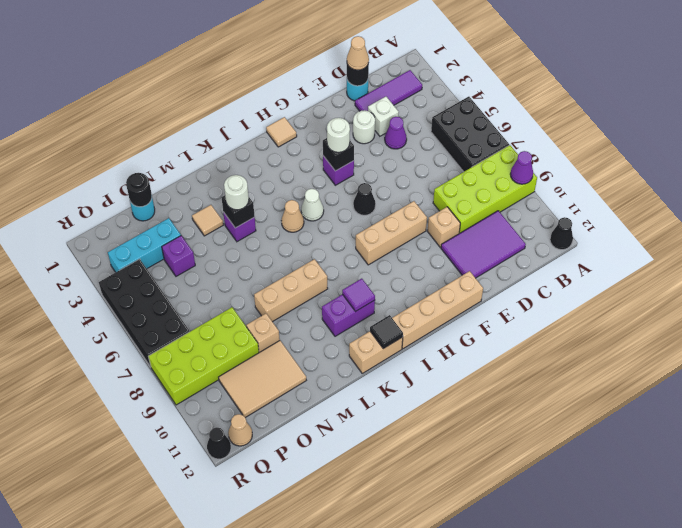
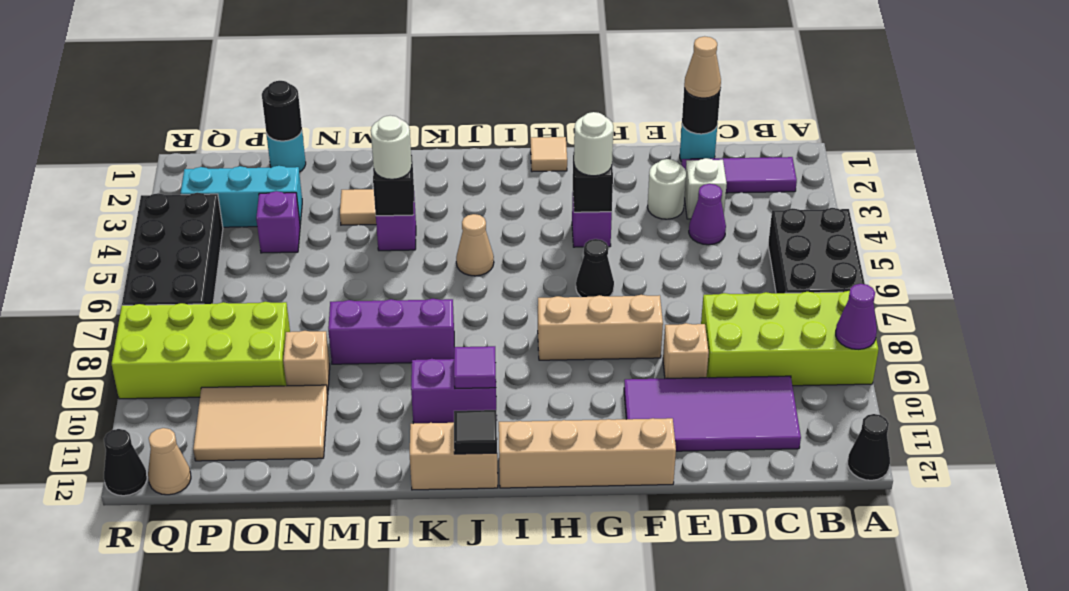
purple tile C10:E11 level 1 -> purple tile C10:F11 level 1
white cone I5 level 1 -> none
tan brick K8:M8 level 1 -> purple brick K8:M8 level 1

